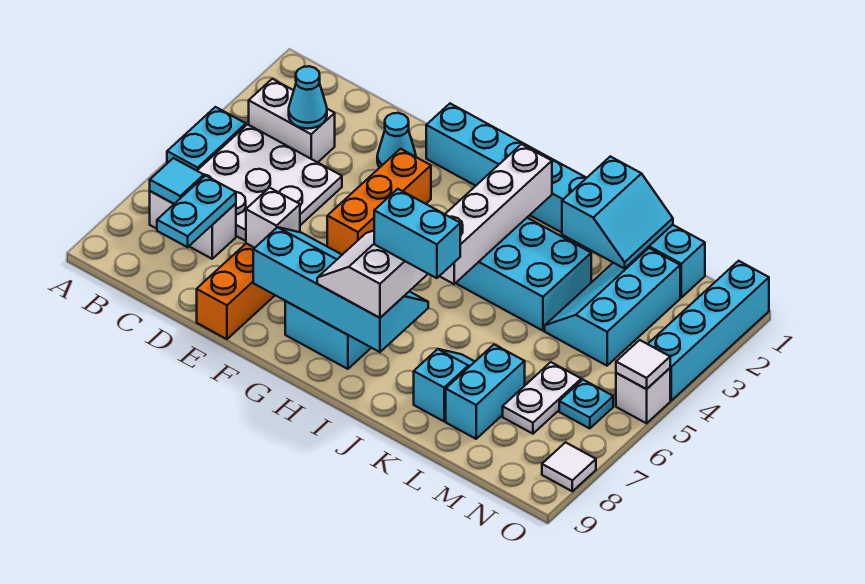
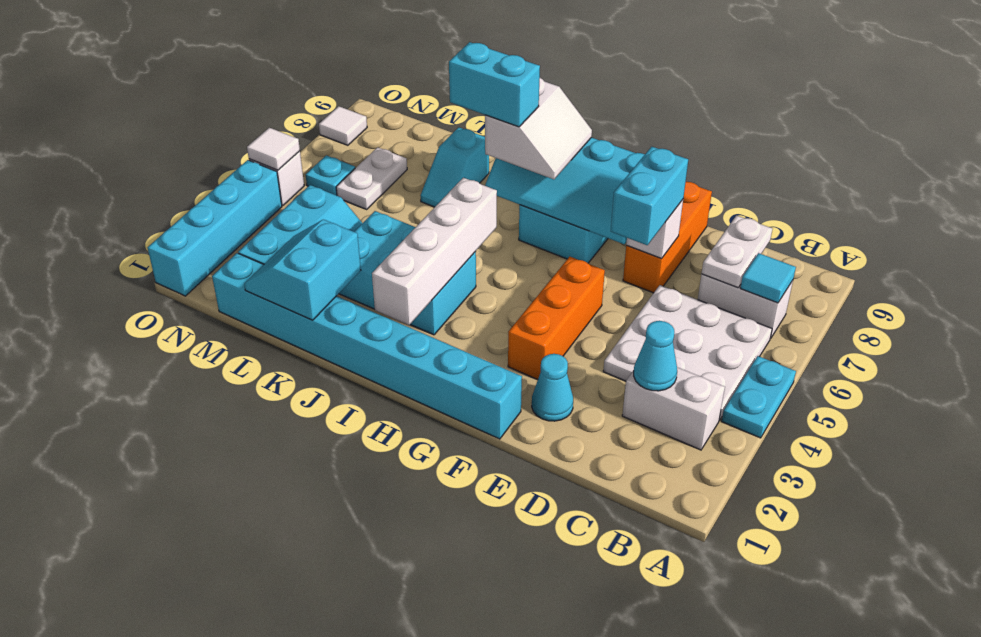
cyan plate C7:C8 level 2 -> white plate C7:C8 level 2
cyan brick L7:L8 level 1 -> cyan brick E6:E7 level 3

